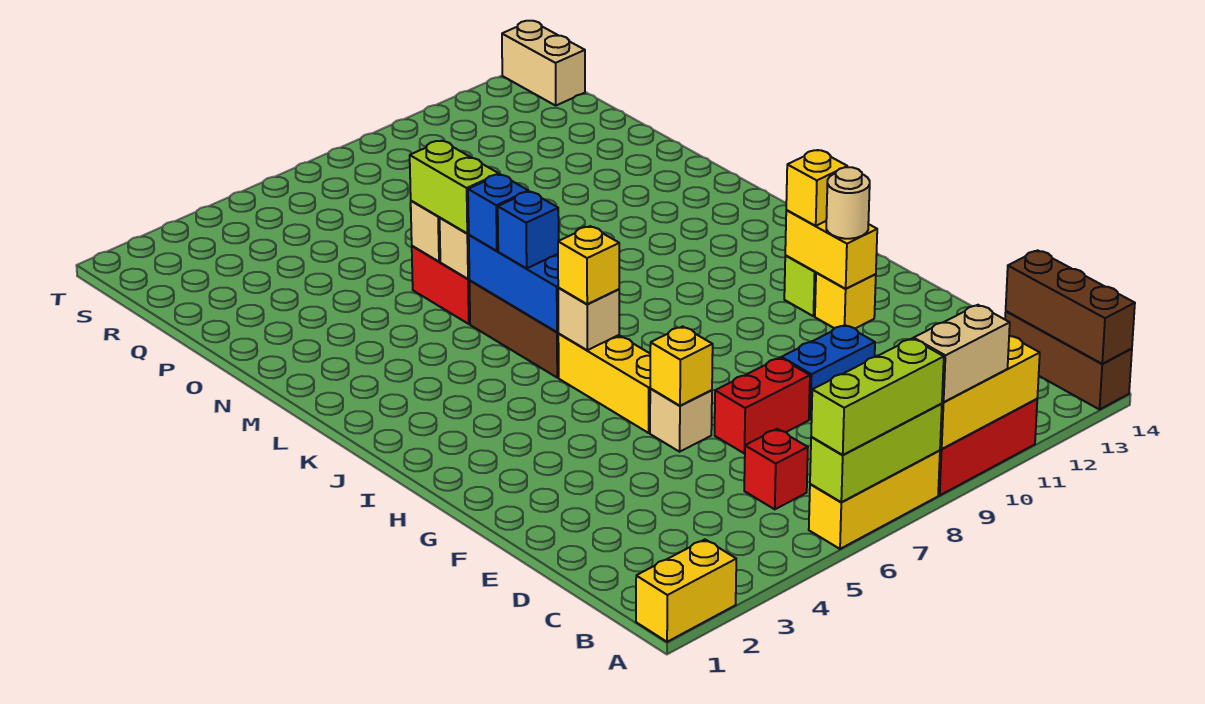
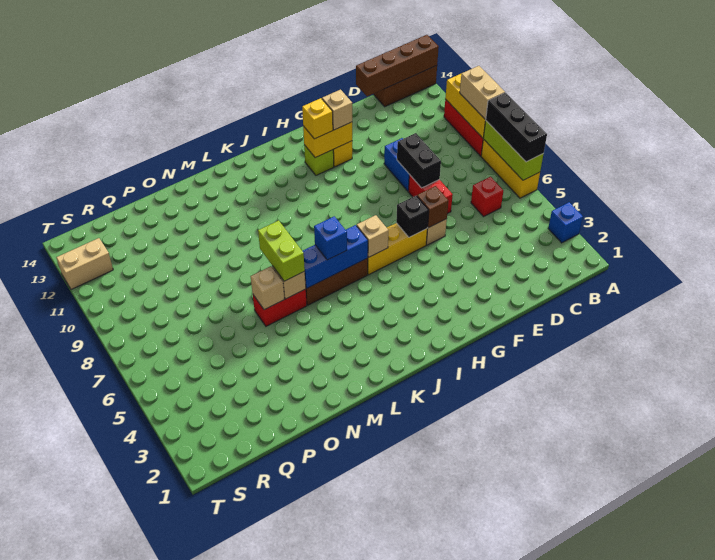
yellow brick A1:A2 level 1 -> none
lime brick A6:A8 level 3 -> black brick A6:A8 level 3
brown brick A14:C14 level 2 -> brown brick A14:D14 level 2
none -> black brick E8:E9 level 2
yellow brick F6 level 2 -> brown brick F6 level 2
none -> black brick G6 level 2
tan round brick G12 level 3 -> tan brick G12 level 3
yellow brick I6 level 3 -> none
blue brick L6 level 3 -> blue brick A3 level 1
lime brick M6:N6 level 3 -> lime brick M6:M7 level 3
tan brick S14:T14 level 1 -> tan brick S12:T12 level 1

